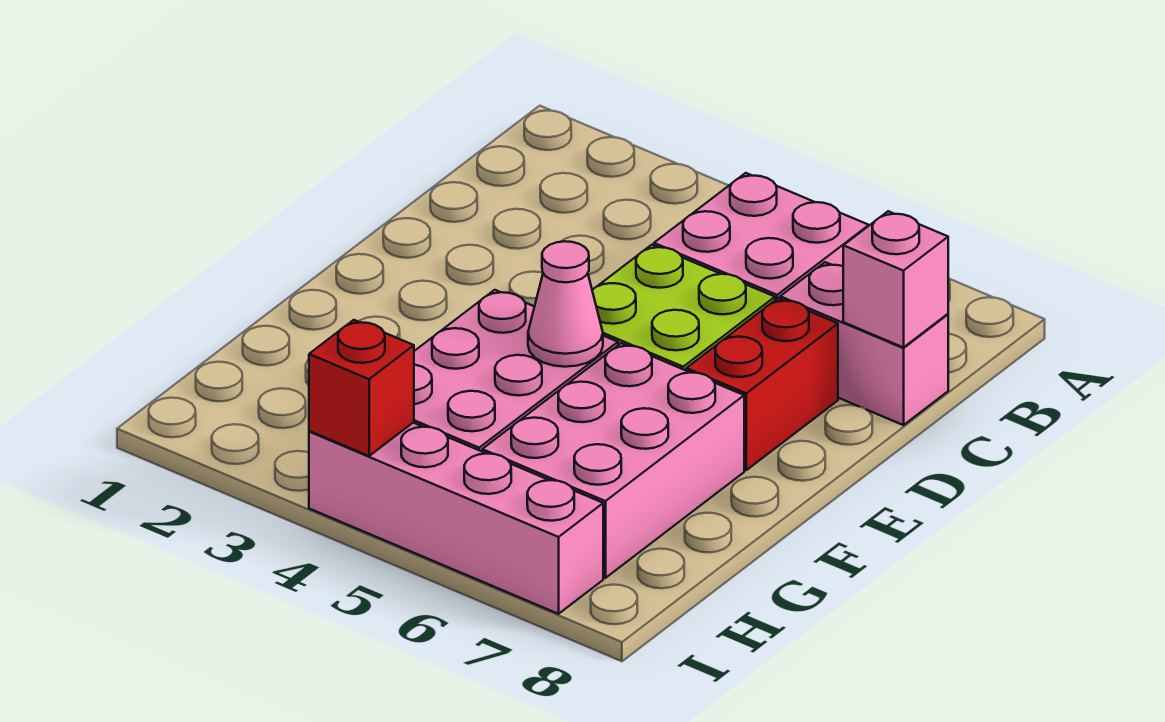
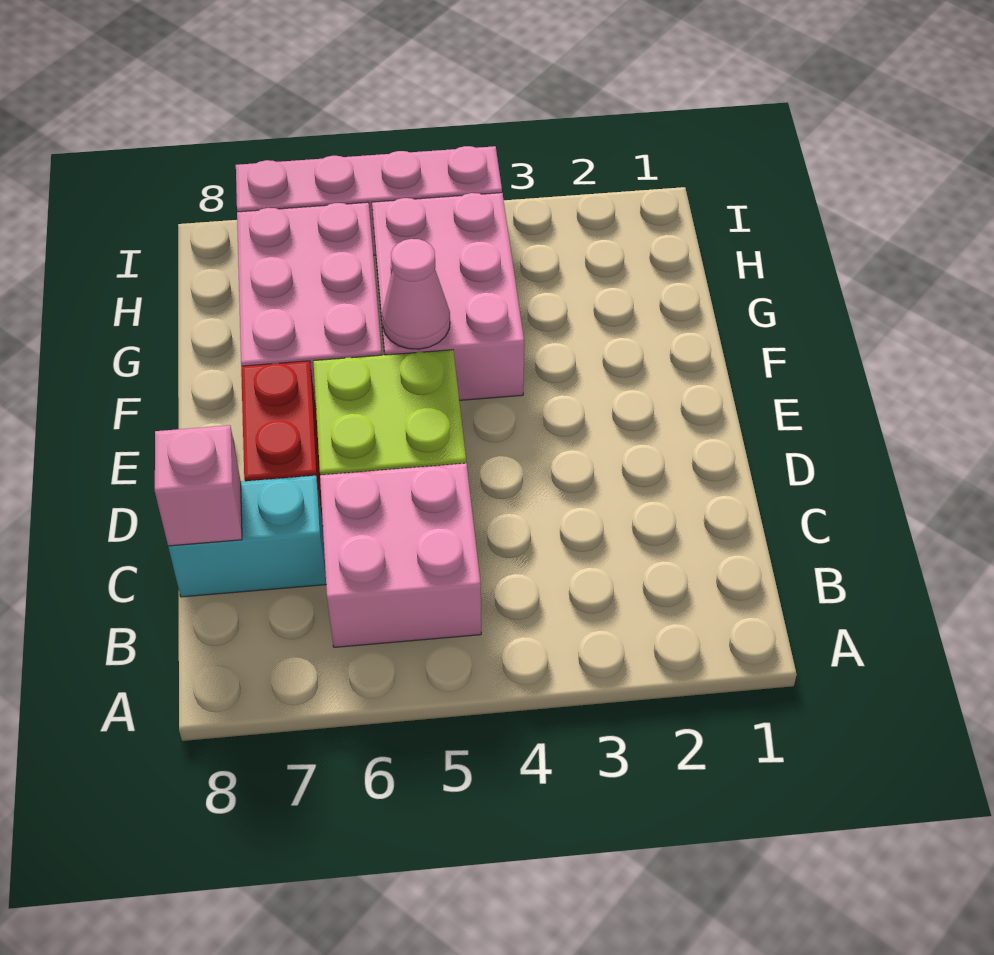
pink brick C7:C8 level 1 -> cyan brick C7:C8 level 1
red brick I4 level 2 -> none

